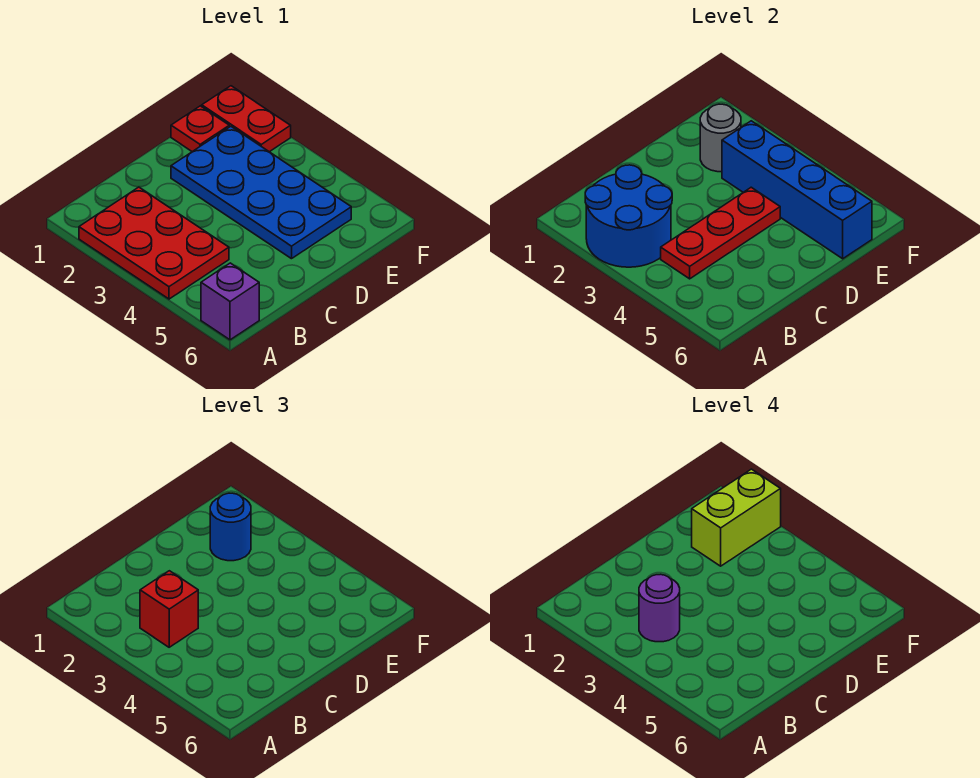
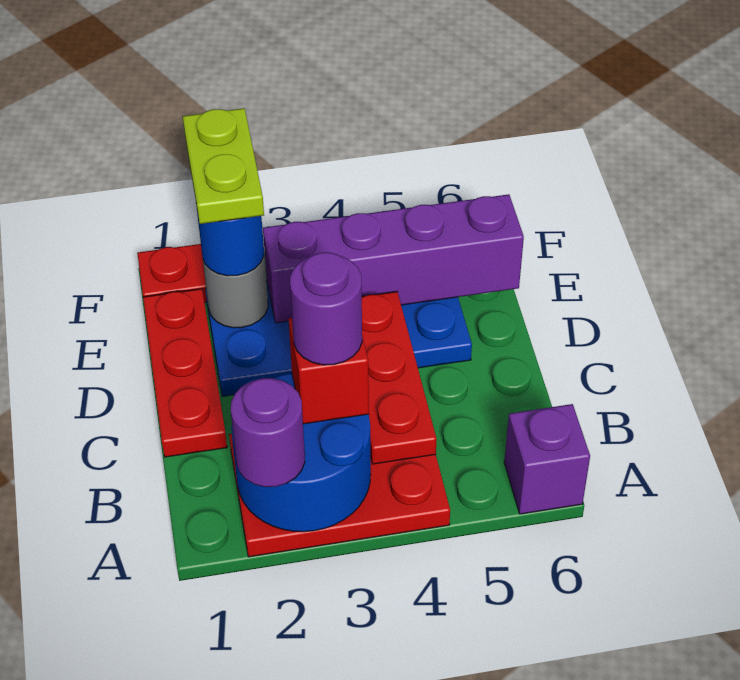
none -> purple round brick A2 level 3
red plate E1 level 1 -> red plate C1:E1 level 1
lime brick E2:F2 level 4 -> lime plate E2:F2 level 4
blue brick E3:E6 level 2 -> purple brick E3:E6 level 2

